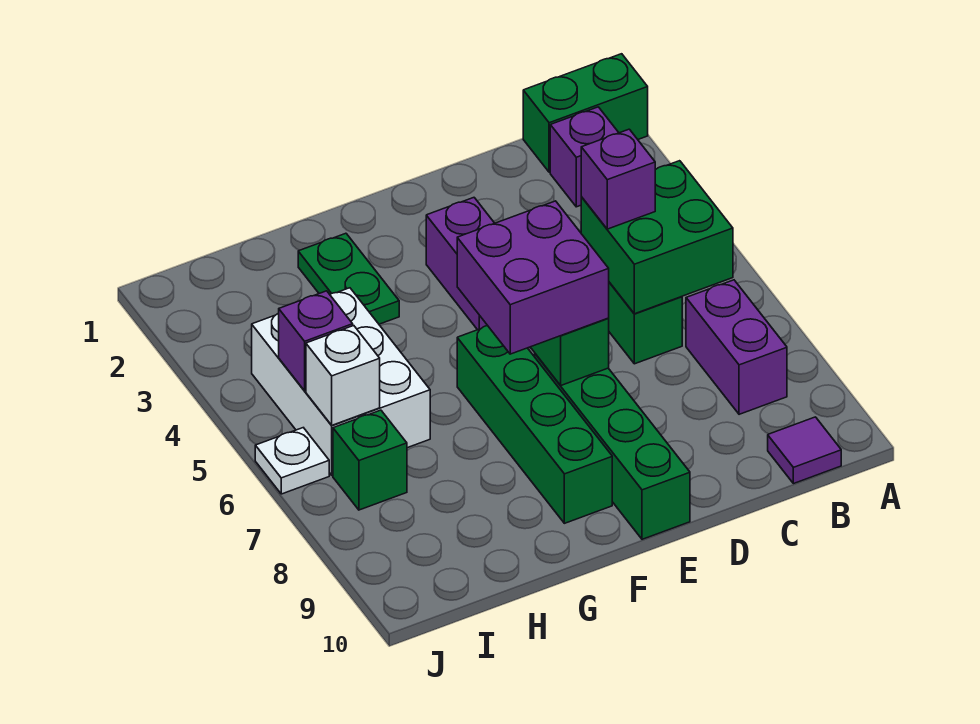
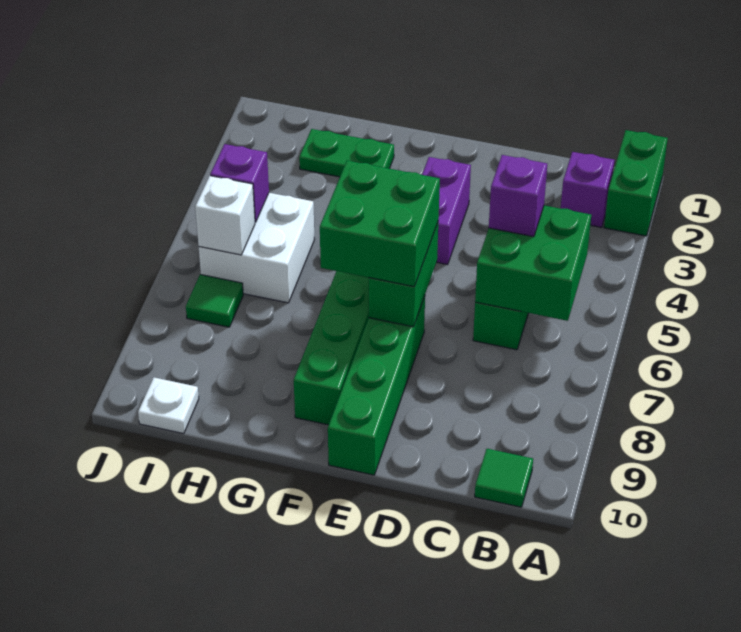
green brick A1:B1 level 1 -> green brick A1:A2 level 1
purple brick B7:B8 level 1 -> none
purple tile B10 level 1 -> green tile B10 level 1
purple brick E6:F7 level 3 -> green brick E6:F7 level 3
green plate G2:G3 level 1 -> green plate G2:H2 level 1
white brick H4:I6 level 1 -> white brick H5:I6 level 1
green brick I7 level 1 -> green tile I7 level 1
white plate J6 level 1 -> white plate I10 level 1

